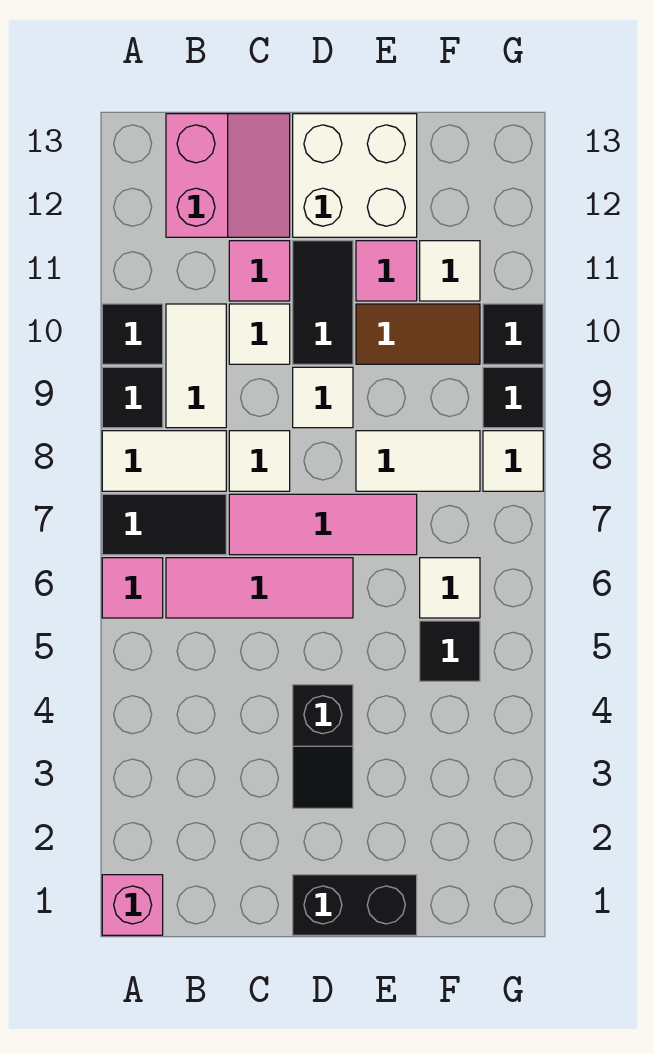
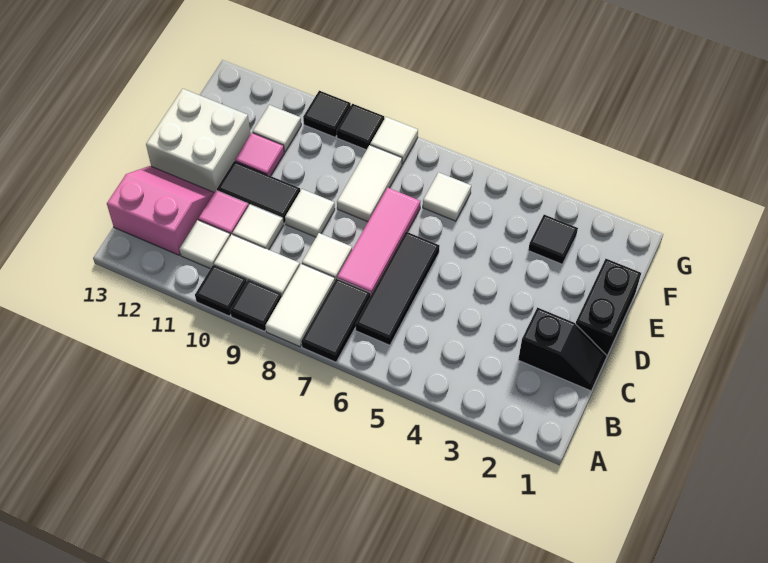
pink brick A1 level 1 -> none
pink tile A6 level 1 -> none
pink tile B6:D6 level 1 -> black tile B6:D6 level 1
none -> white tile B11 level 1
black slope D3:D4 level 1 top 4 -> black slope C1:C2 level 1 top 2
brown tile E10:F10 level 1 -> none
black tile F5 level 1 -> black tile F3 level 1

